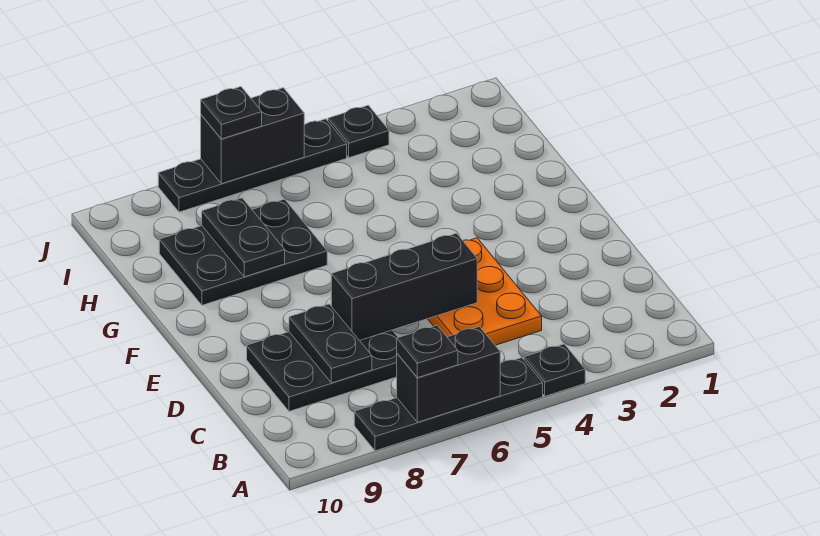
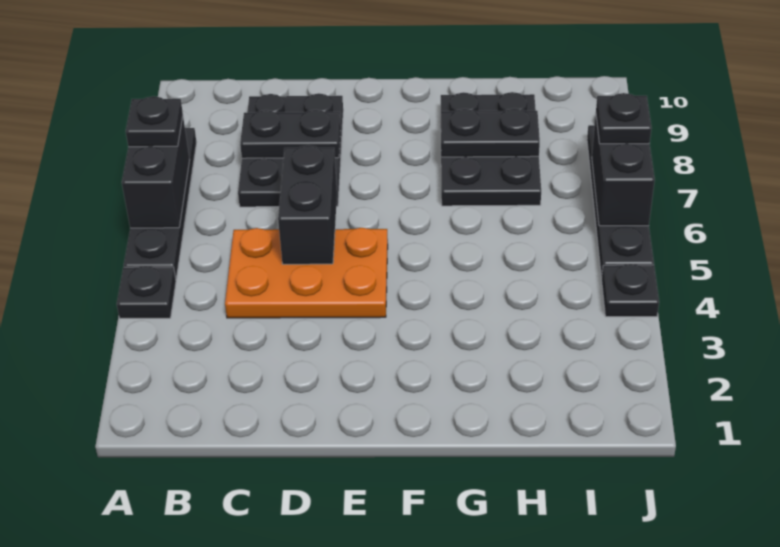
black brick D5:D7 level 2 -> black brick D5:D6 level 2

